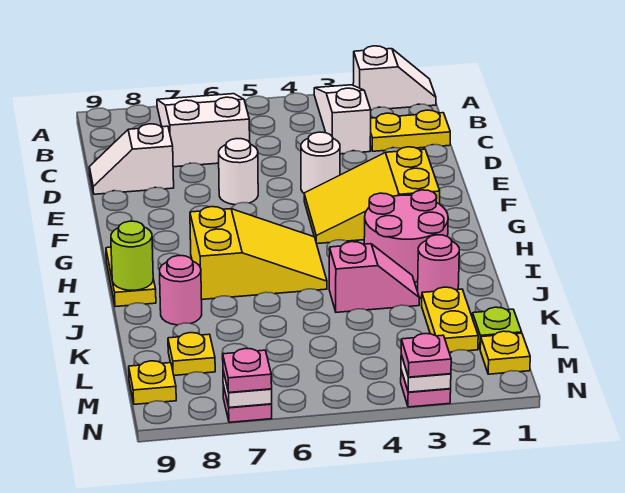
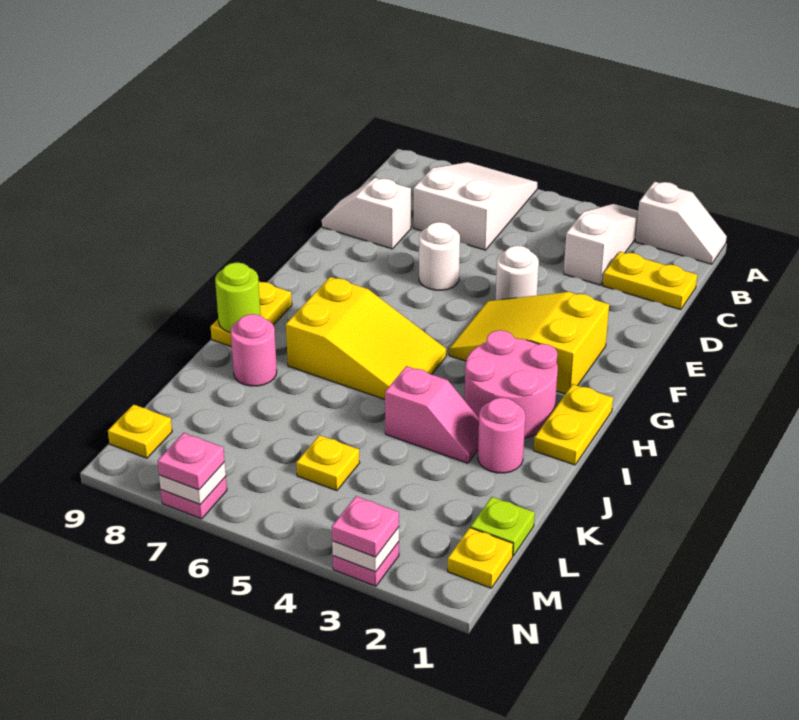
yellow plate K2:L2 level 1 -> yellow plate H1:I1 level 1
yellow plate L8 level 1 -> yellow plate L5 level 1

